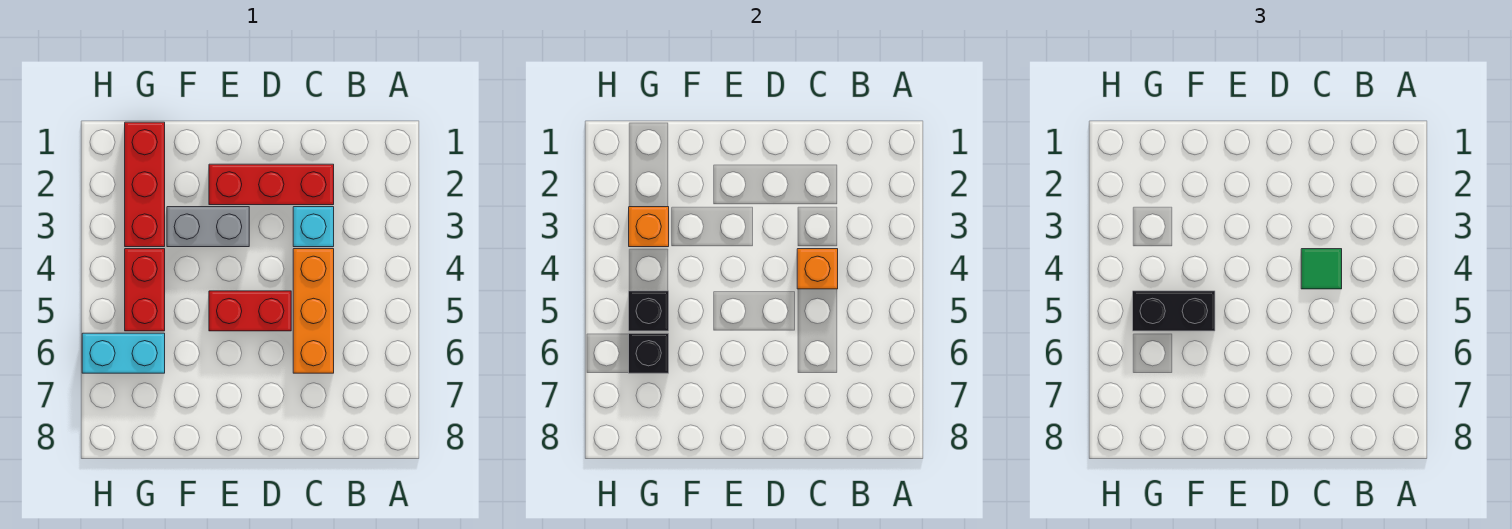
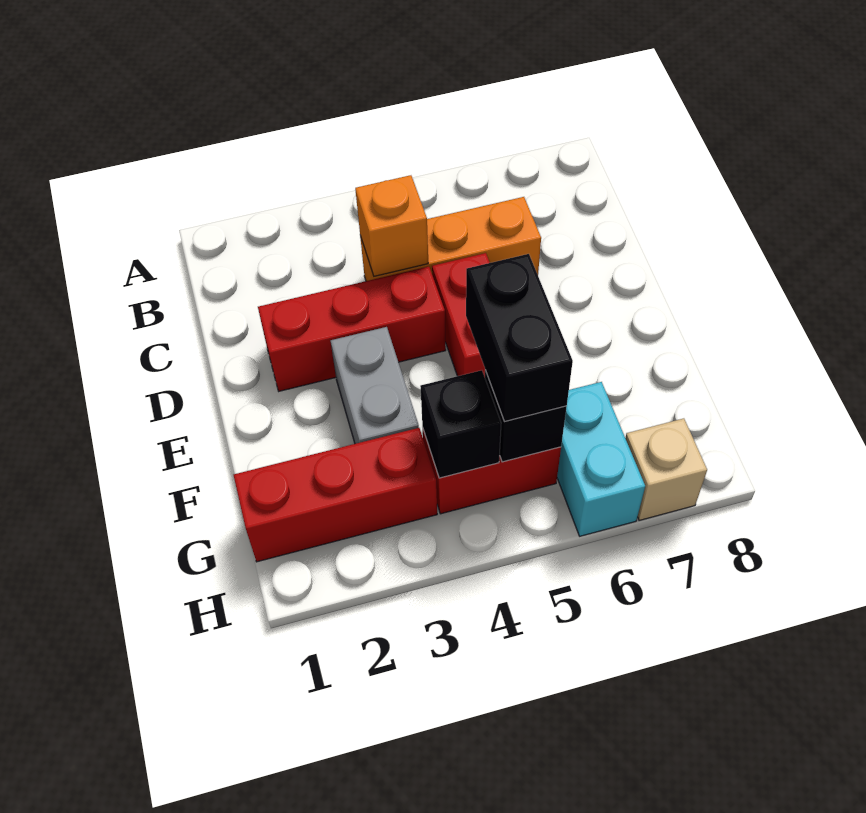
red brick C2:E2 level 1 -> red brick D2:D4 level 1
cyan brick C3 level 1 -> none
green tile C4 level 3 -> none
orange brick G3 level 2 -> none
black brick G6 level 2 -> black brick G4 level 2
none -> tan brick H7 level 1

